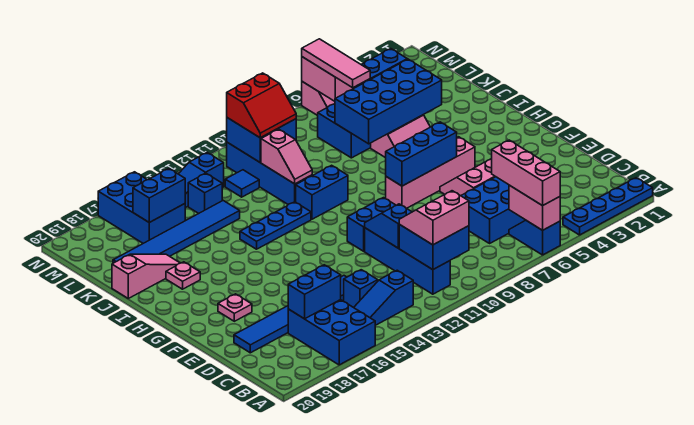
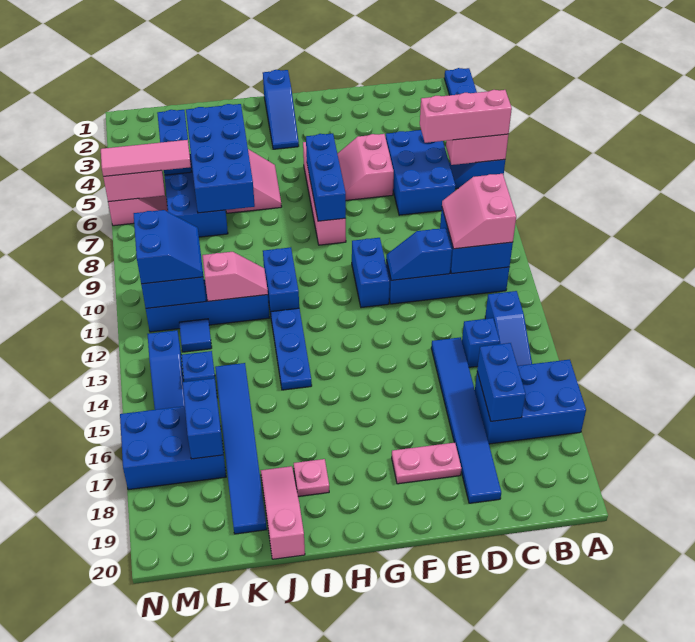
pink plate F18 level 1 -> pink plate E18:F18 level 1
none -> blue slope H1:H3 level 1 top 1
red slope L10:M11 level 3 top M -> blue slope L10:M11 level 3 top M

